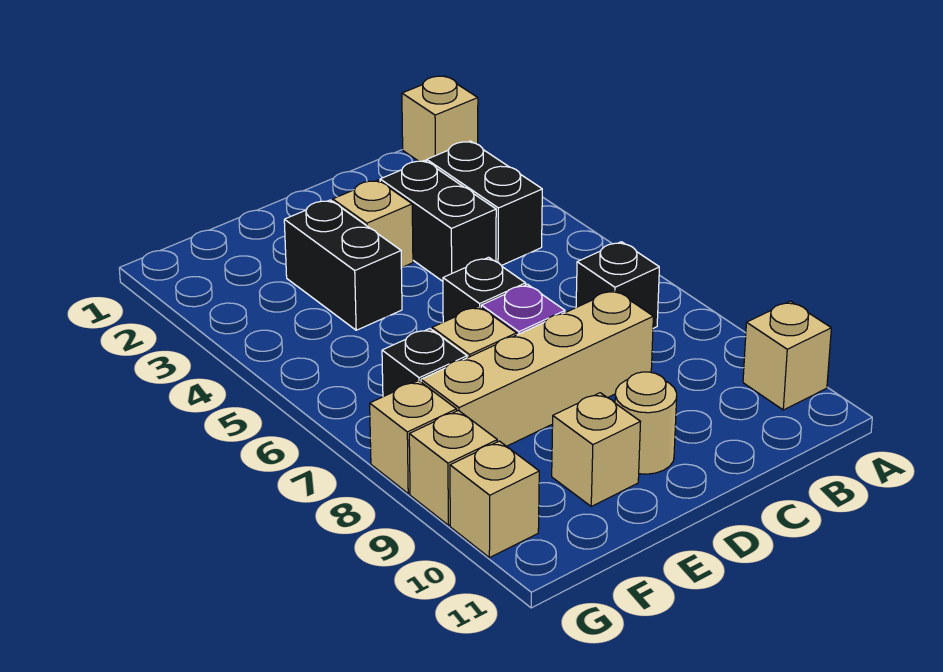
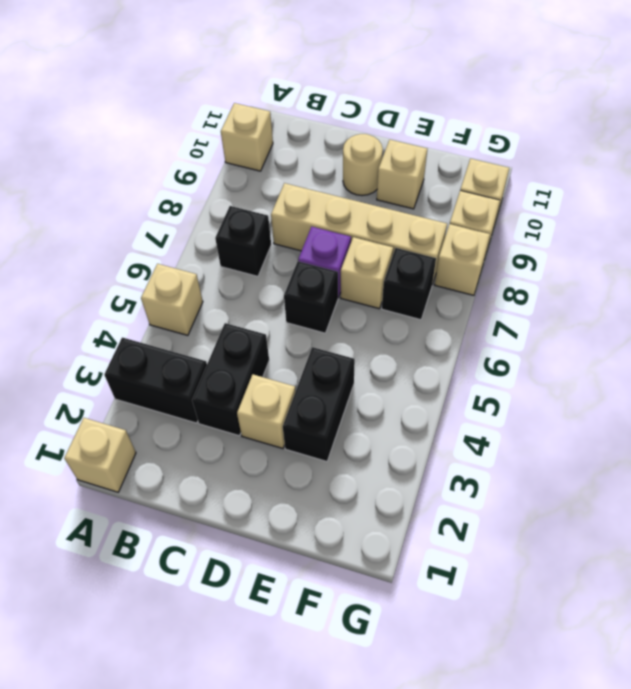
none -> tan brick A5 level 1
black brick B3:B4 level 1 -> black brick A3:B3 level 1

